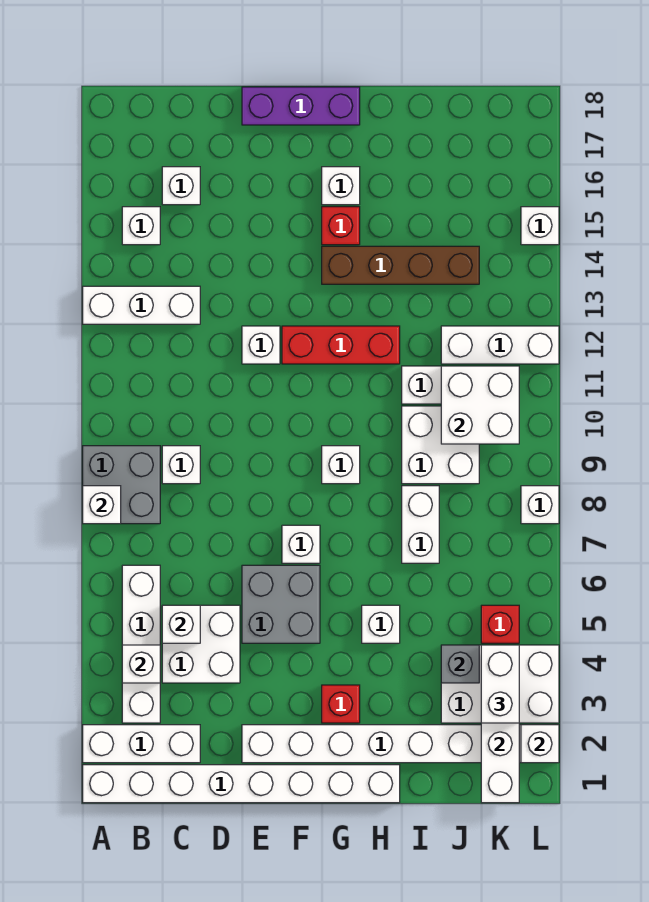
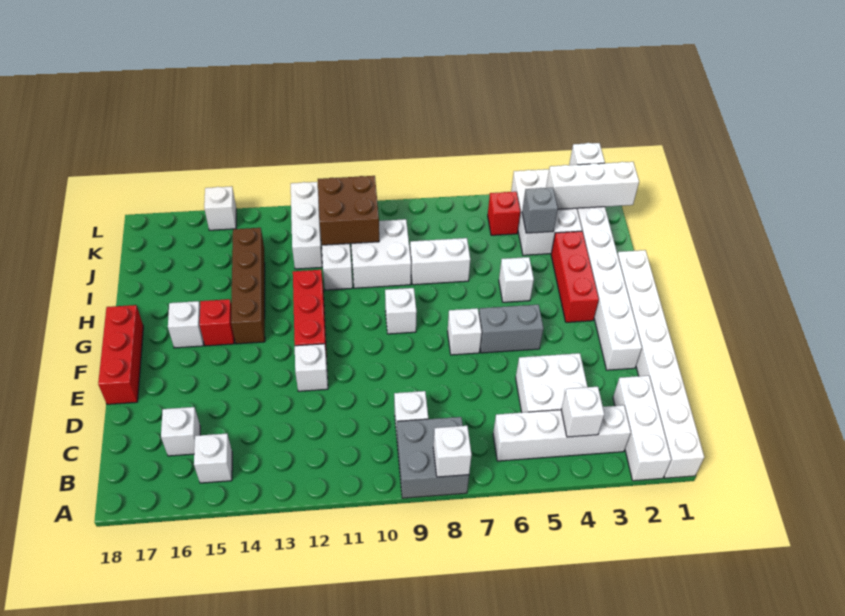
white brick A13:C13 level 1 -> none
white brick C5 level 2 -> none
grey brick E5:F6 level 1 -> grey brick F5:F6 level 1
purple brick E18:G18 level 1 -> red brick E18:G18 level 1
red brick G3 level 1 -> red brick G3:I3 level 1
white brick J10:K11 level 2 -> brown brick J10:K11 level 2
white brick K3:K4 level 3 -> none
white brick L8 level 1 -> none

